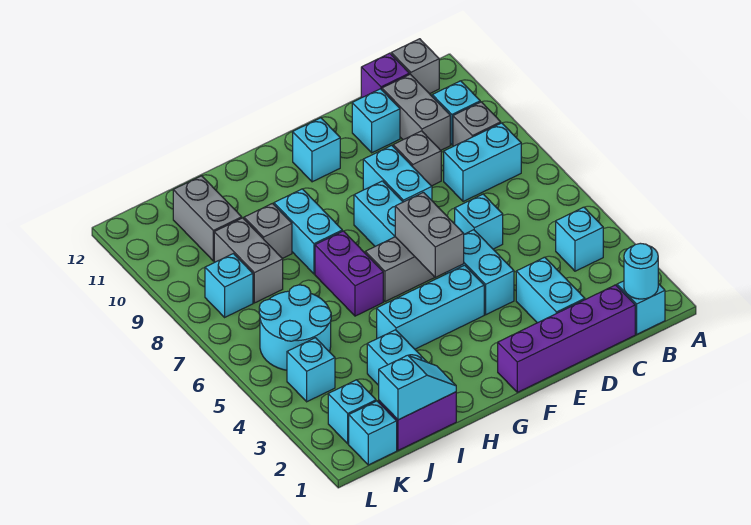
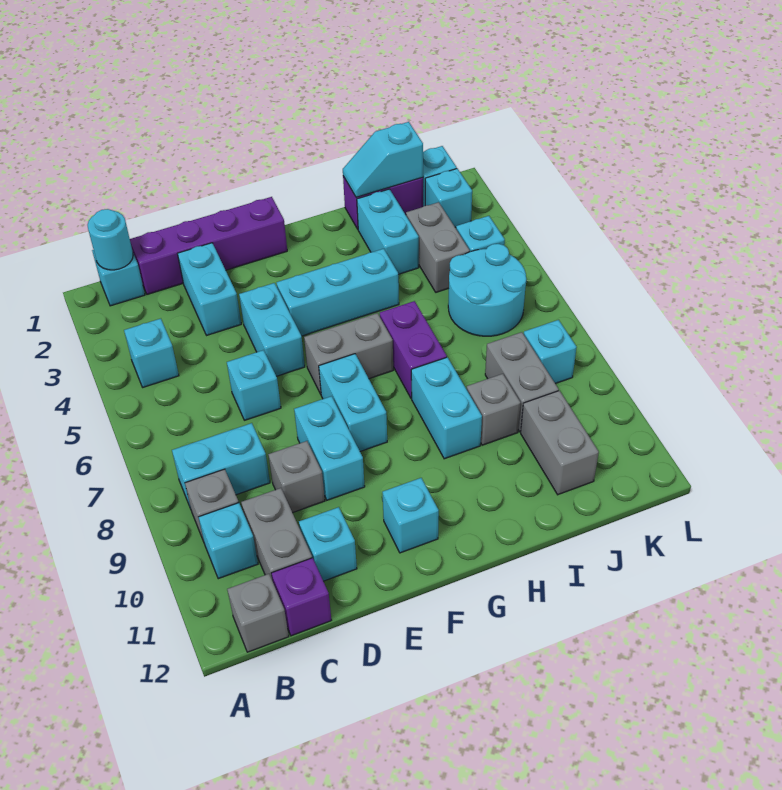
grey brick F5:F6 level 2 -> grey brick J3:J4 level 1

